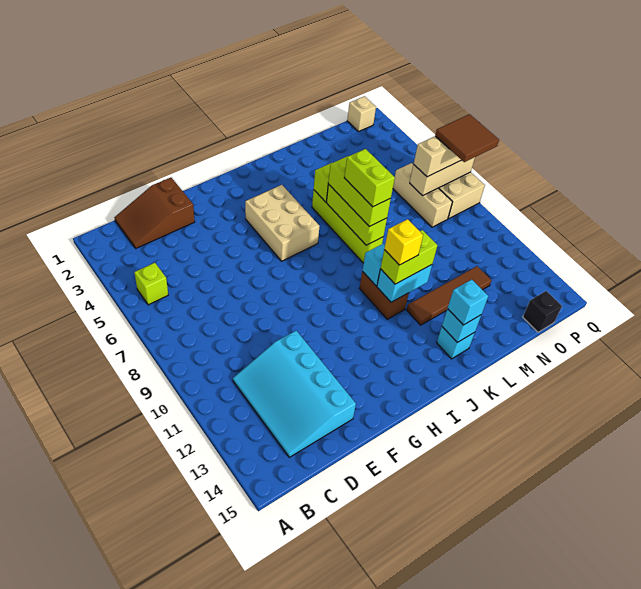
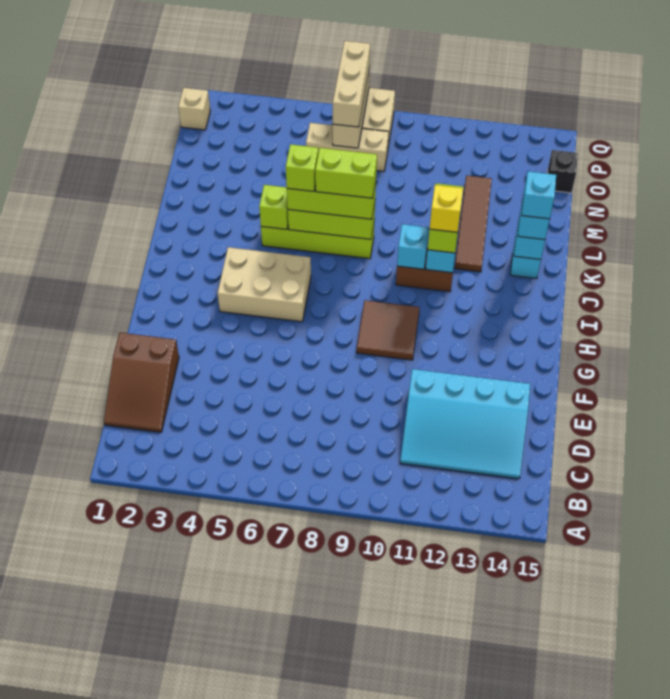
lime brick B5 level 1 -> lime brick K6 level 4
none -> cyan brick K14 level 4
brown tile P7:Q8 level 4 -> brown tile G9:H10 level 1

